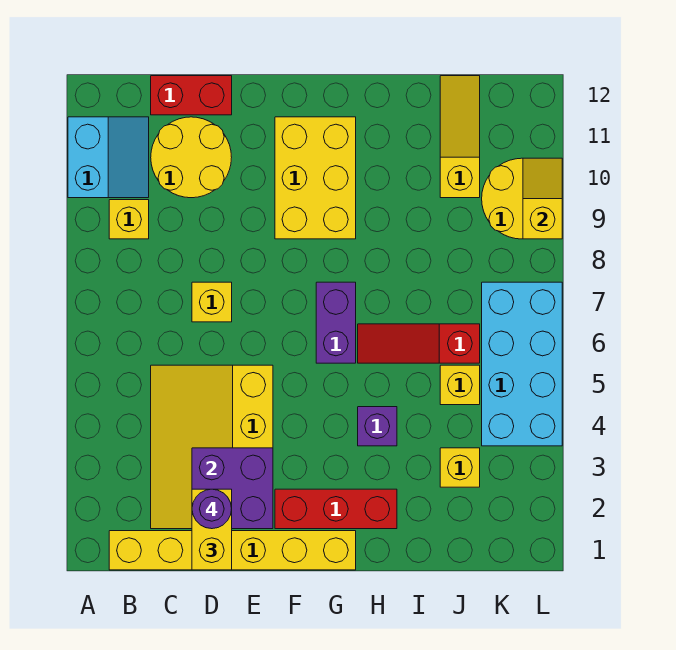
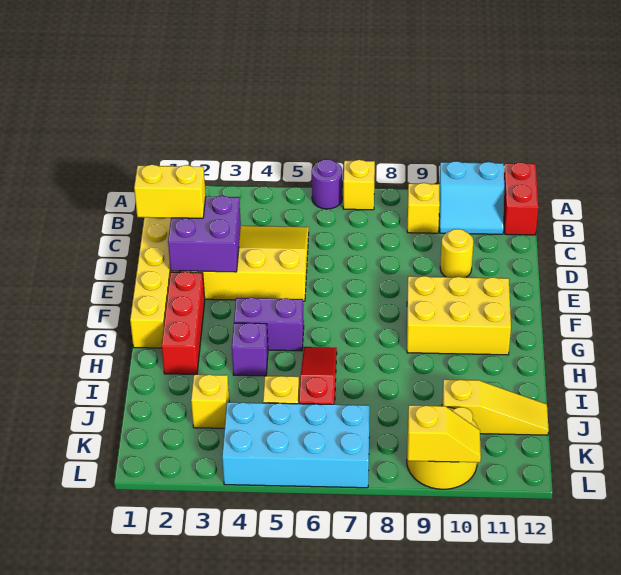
yellow round brick C10:D11 level 1 -> yellow round brick D10 level 1
red brick C12:D12 level 1 -> red brick A12:B12 level 1
purple round brick D2 level 4 -> purple round brick A6 level 1
yellow brick D7 level 1 -> yellow brick A7 level 1
purple brick G6:G7 level 1 -> purple brick G4:G5 level 1

